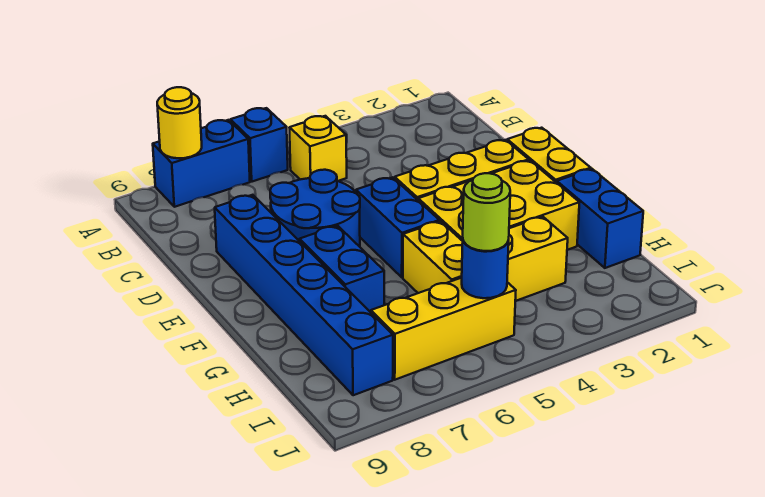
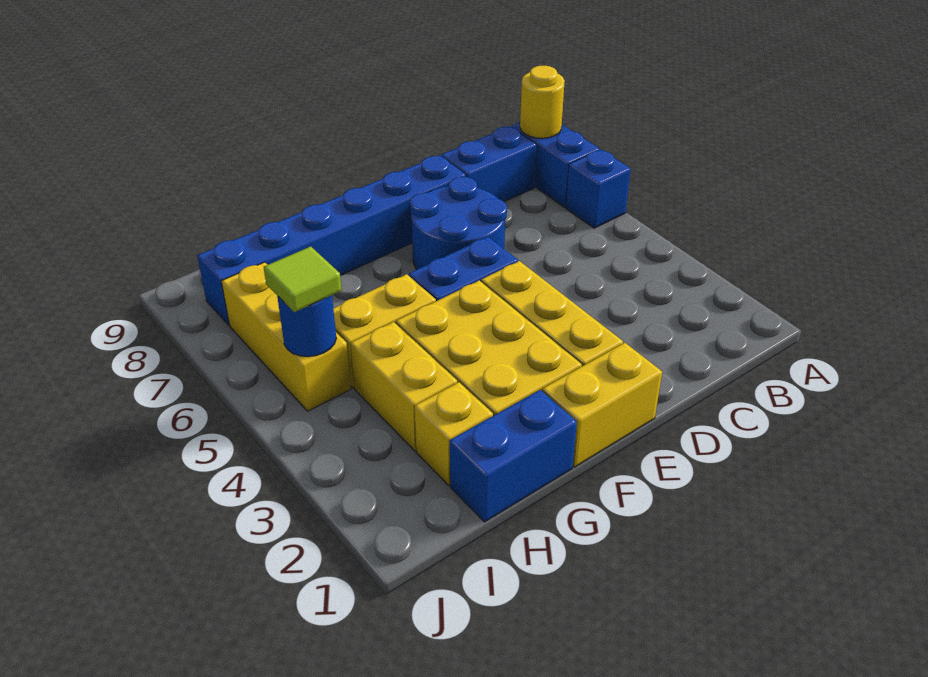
yellow brick B5 level 1 -> yellow brick H2 level 1
blue brick F7:G7 level 1 -> blue brick B8:C8 level 1
lime round brick I5 level 3 -> lime tile I5 level 3

